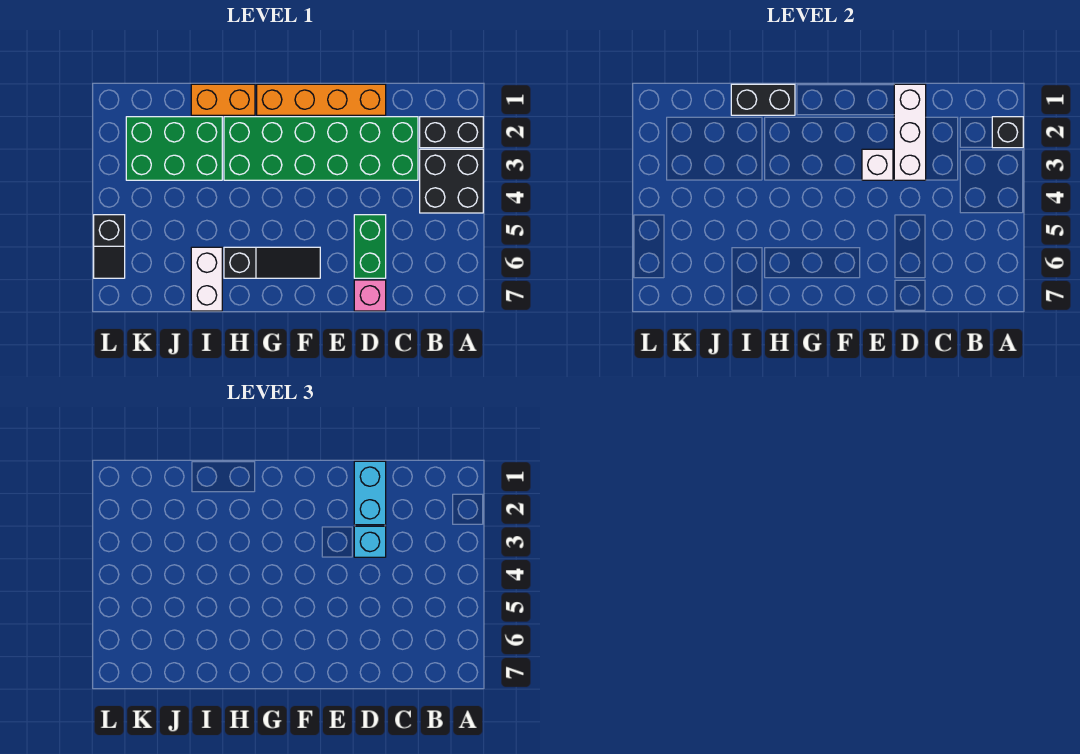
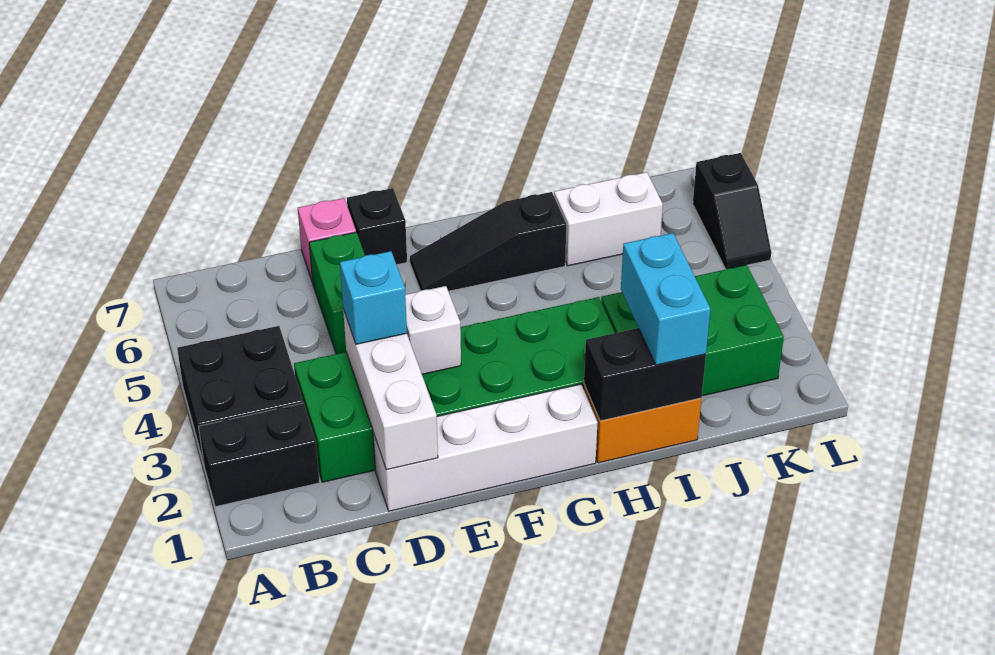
black brick A2 level 2 -> black brick E7 level 1
orange brick D1:G1 level 1 -> white brick D1:G1 level 1
cyan brick D1:D2 level 3 -> cyan brick I1:I2 level 3
white brick I6:I7 level 1 -> white brick I6:J6 level 1
black slope L5:L6 level 1 top 5 -> black slope L5:L6 level 1 top 6

